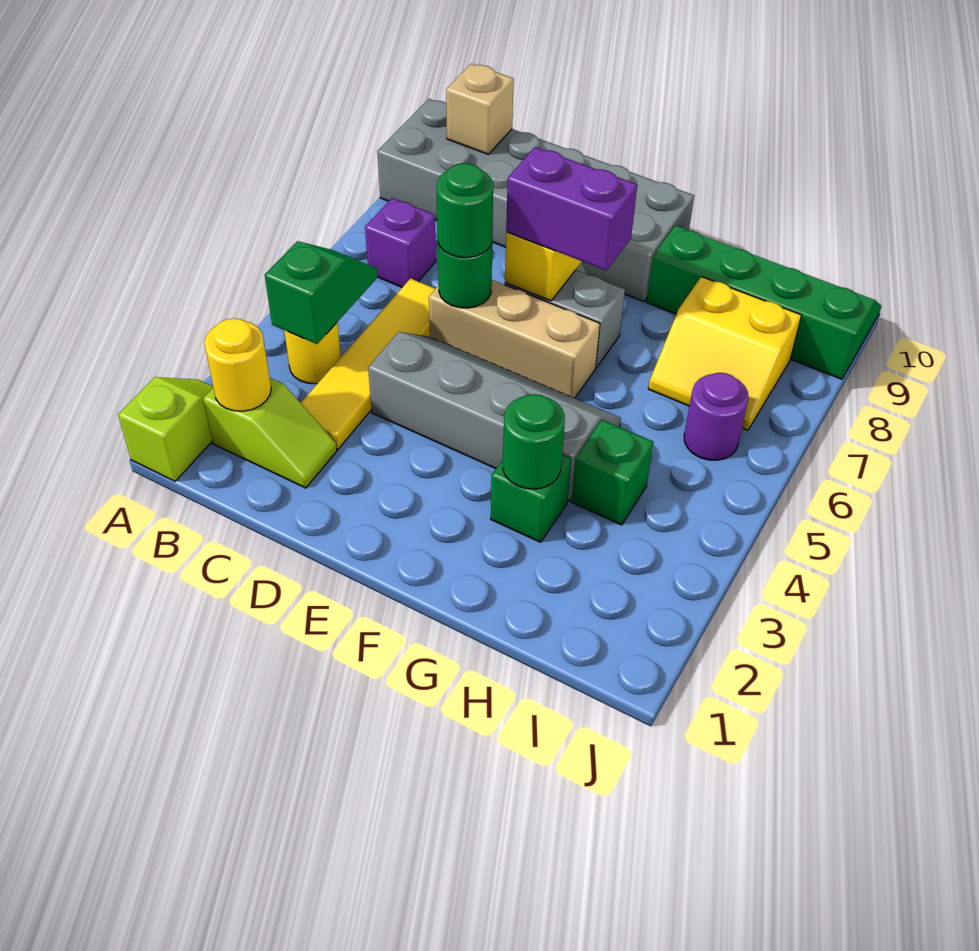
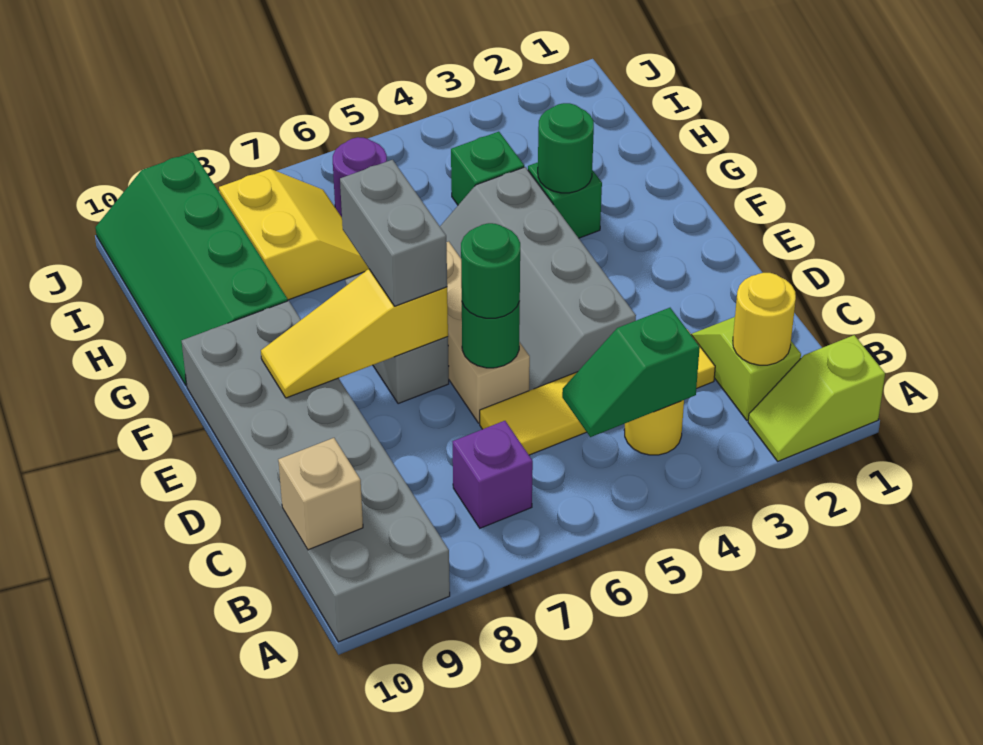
purple brick E7:F7 level 3 -> grey brick E7:F7 level 3

